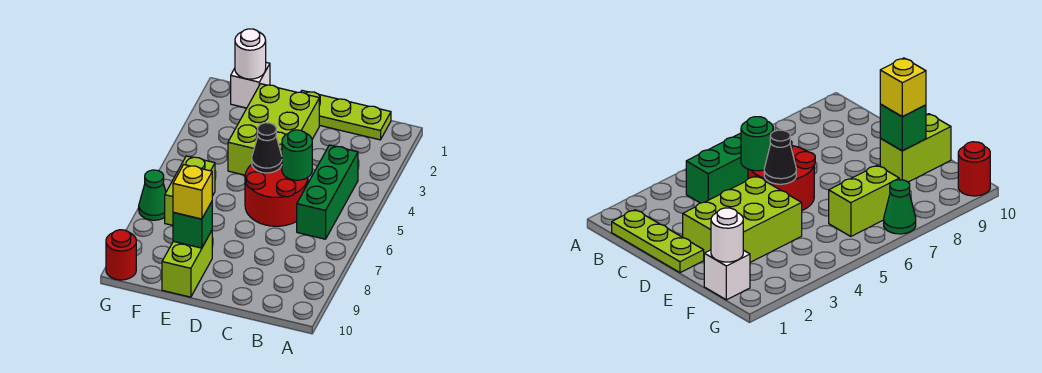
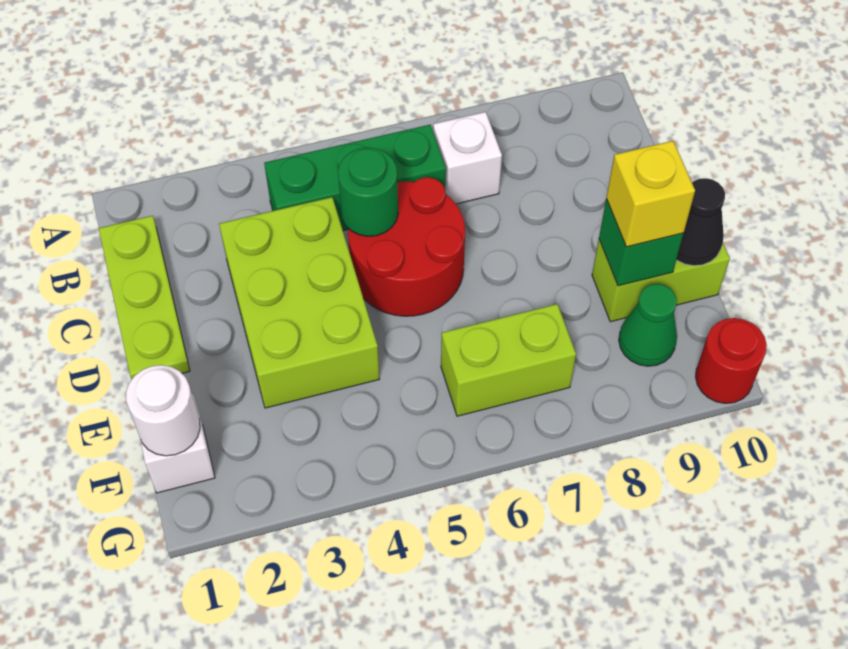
none -> white brick B7 level 1
lime brick D2:E4 level 1 -> lime brick C3:E4 level 1
black cone D5 level 2 -> black cone E10 level 2
green cone G7 level 1 -> green cone F9 level 1

